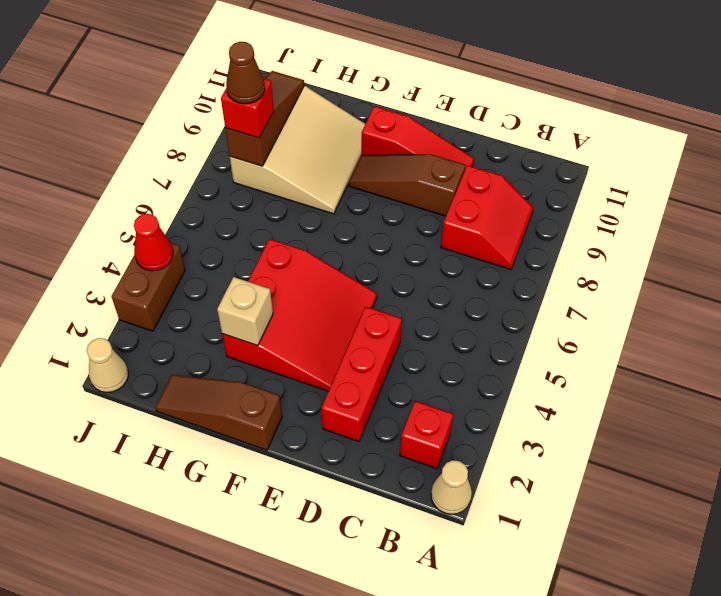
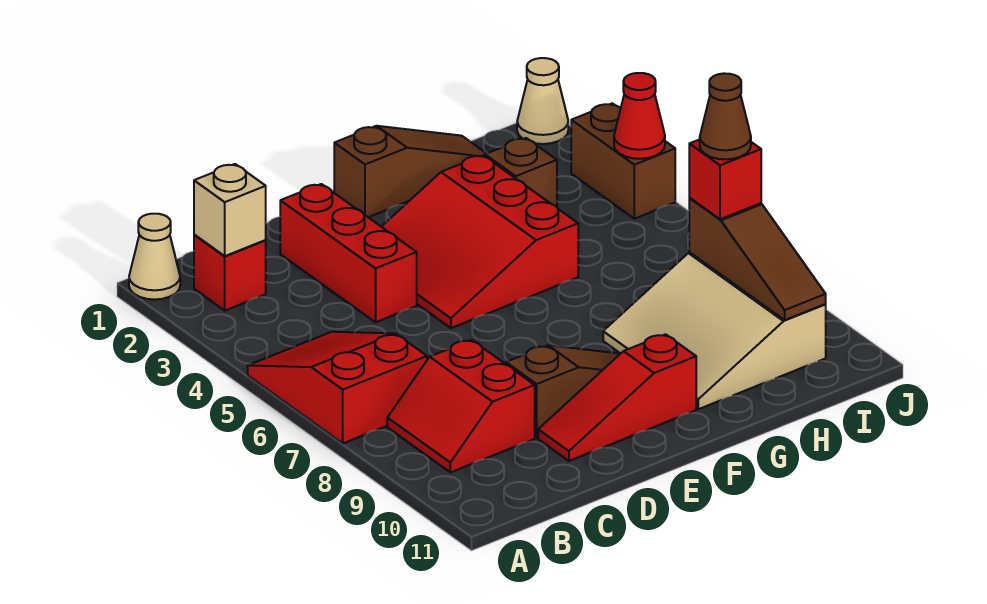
none -> red slope A5:B7 level 1 top 7
tan brick G3 level 2 -> tan brick B2 level 2
none -> brown brick H3 level 1

